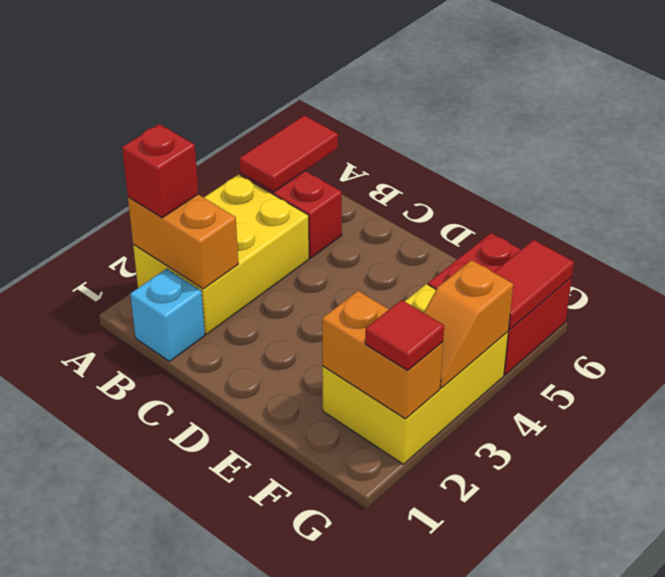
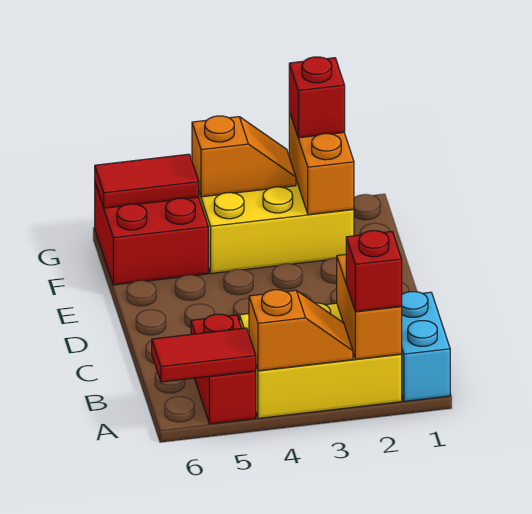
none -> orange slope A3:A4 level 2 top 4
cyan brick B1 level 1 -> cyan brick A1:B1 level 1
red tile G2 level 3 -> red brick G2 level 3

